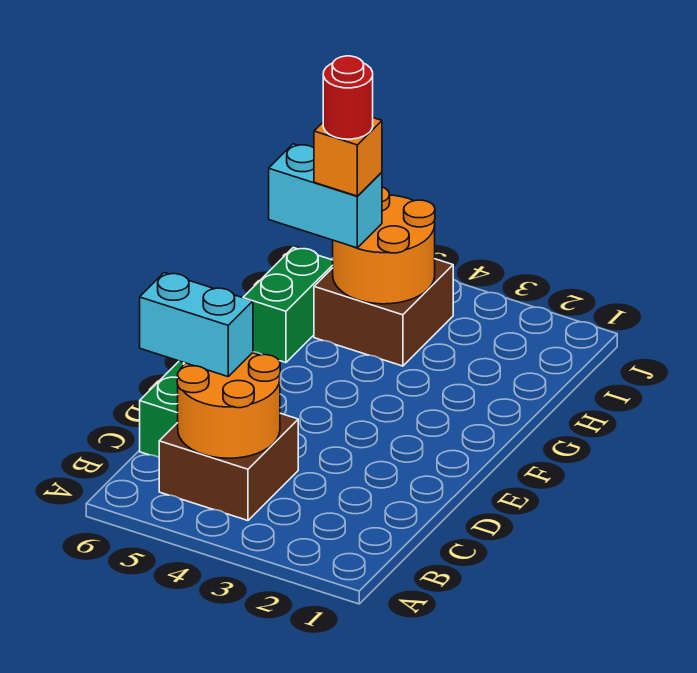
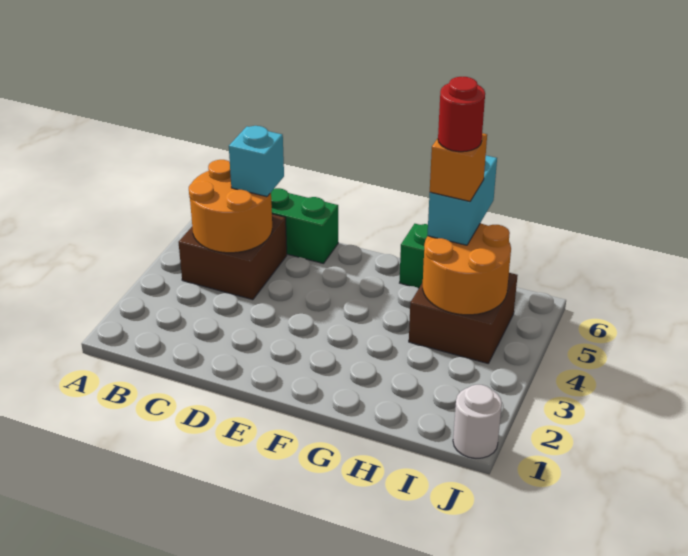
cyan brick C5:C6 level 3 -> cyan brick C5 level 3
none -> white round brick J1 level 1

